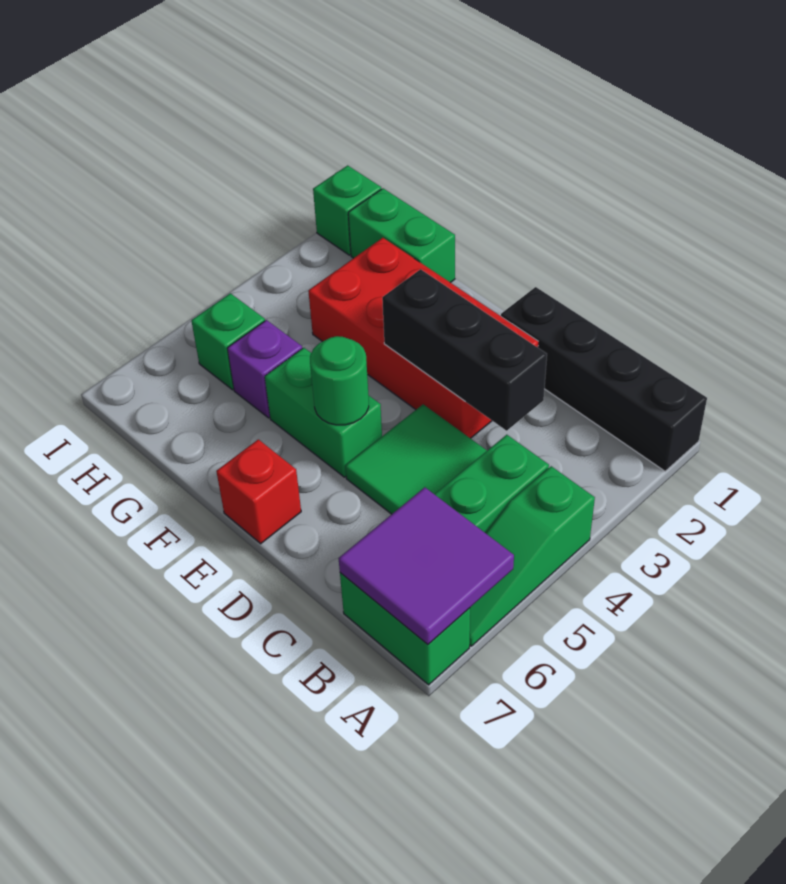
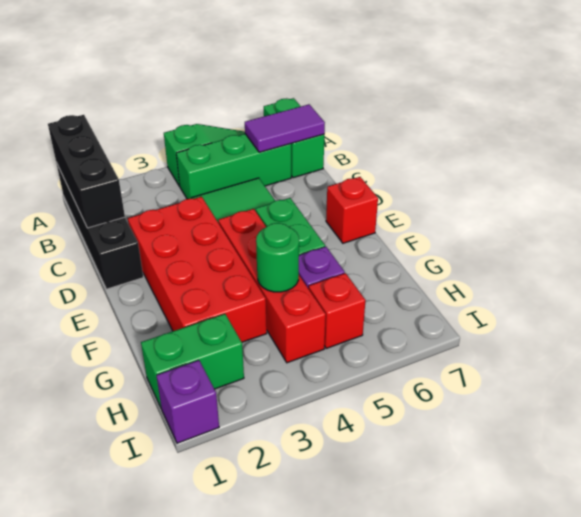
purple tile A6:B7 level 2 -> purple tile B6:B7 level 2
black brick C3:E3 level 2 -> black brick A1:C1 level 2
none -> red brick E4:H4 level 1
green round brick E5 level 2 -> green round brick G4 level 2
green brick G1:H1 level 1 -> green brick H1:H2 level 1
green brick H5 level 1 -> red brick H5 level 1
green brick I1 level 1 -> purple brick I1 level 1

